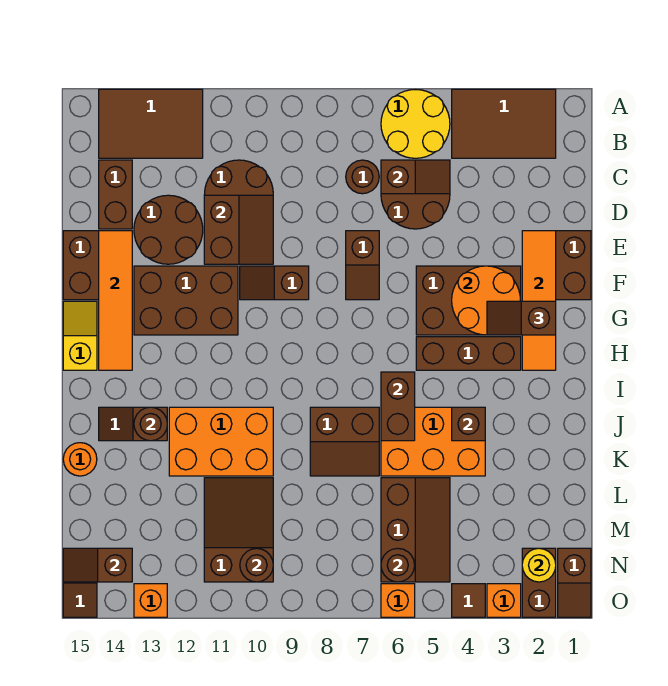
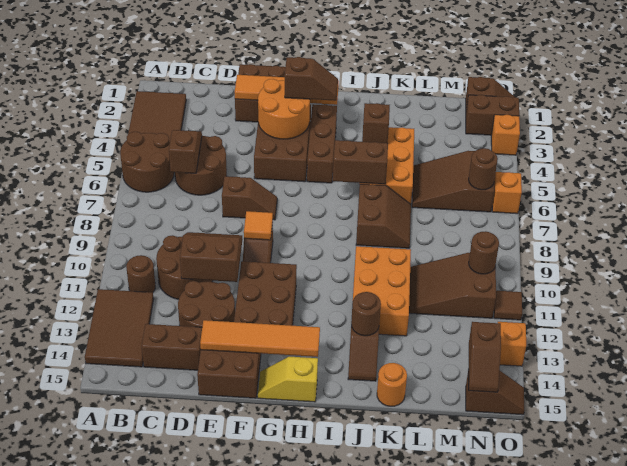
yellow round brick A5:B6 level 1 -> brown round brick A5:B6 level 1
brown round brick C7 level 1 -> brown round brick B11 level 1
none -> orange tile F9 level 2
brown slope G2:G3 level 3 top 2 -> brown slope G3:H3 level 3 top G
brown slope L5:N6 level 1 top 6 -> brown slope L5:N6 level 1 top N
yellow round brick N2 level 2 -> none
brown tile O4 level 1 -> brown tile O11 level 1

